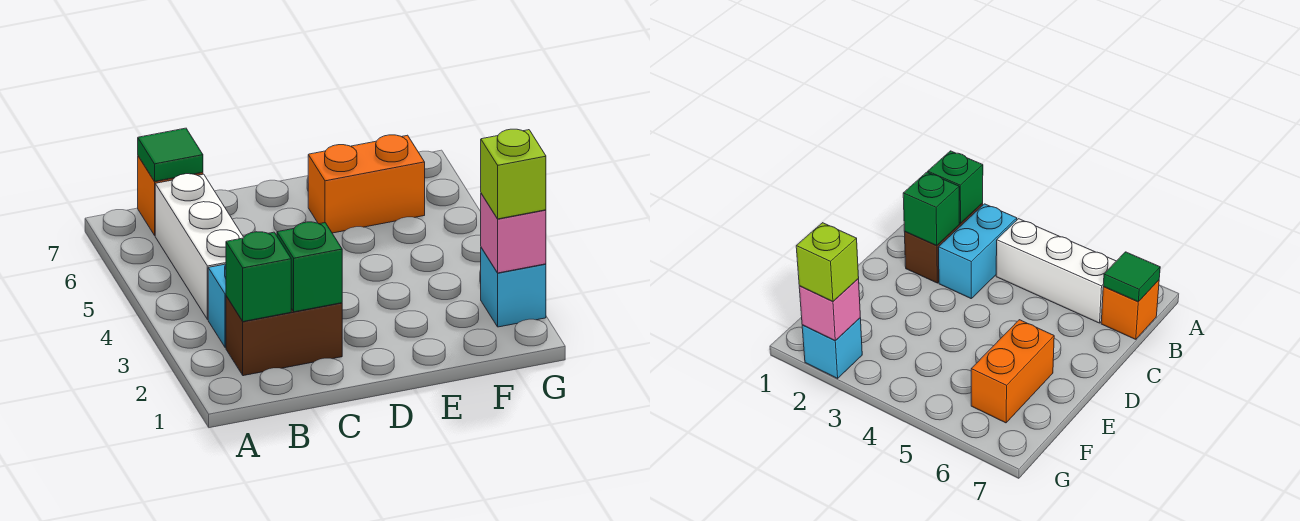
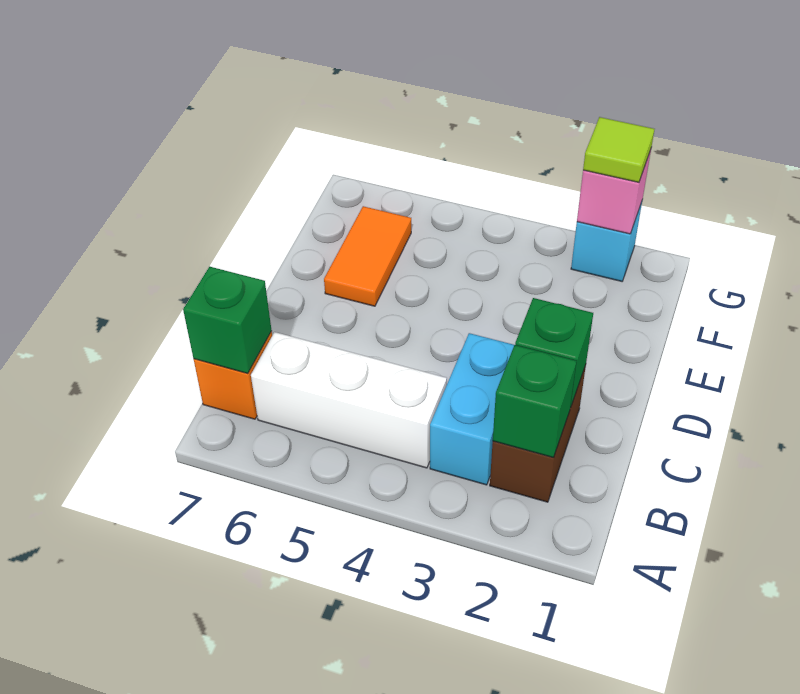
green tile B7 level 2 -> green brick B7 level 2
orange brick E6:F6 level 1 -> orange tile E6:F6 level 1
lime brick G2 level 3 -> lime tile G2 level 3

